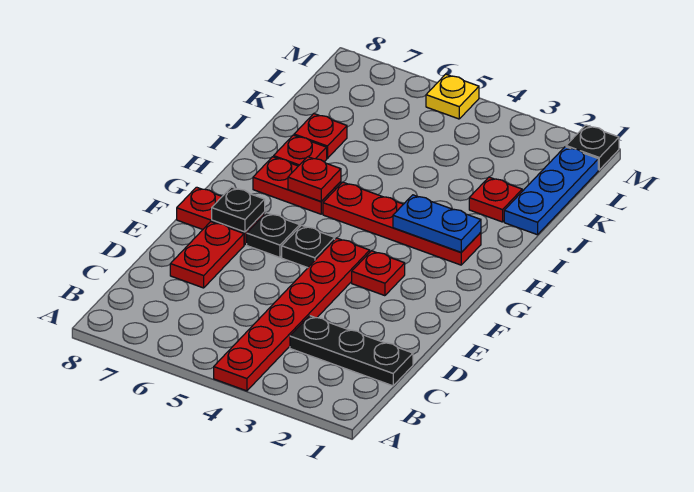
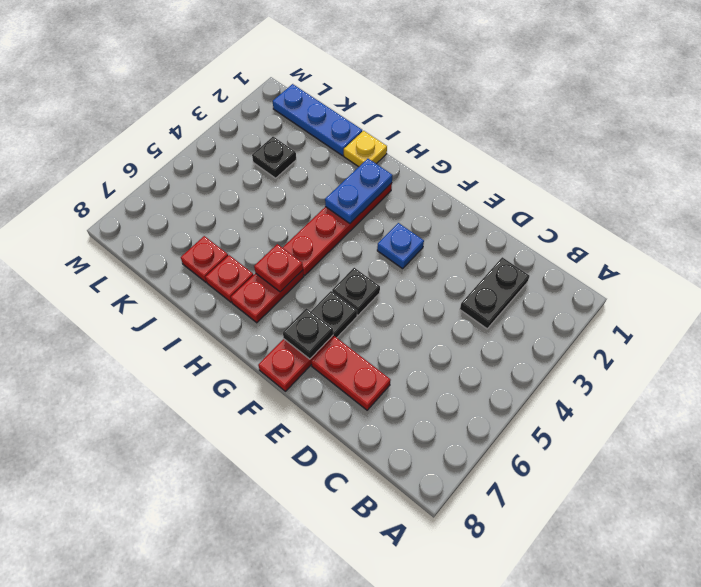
red plate A4:F4 level 1 -> none
black plate C1:C3 level 1 -> black plate C2:C3 level 1
red plate F3 level 1 -> blue plate F3 level 1
red plate J2 level 1 -> none
black plate M1 level 1 -> black plate K3 level 1
yellow plate M5 level 1 -> yellow plate I1 level 1

